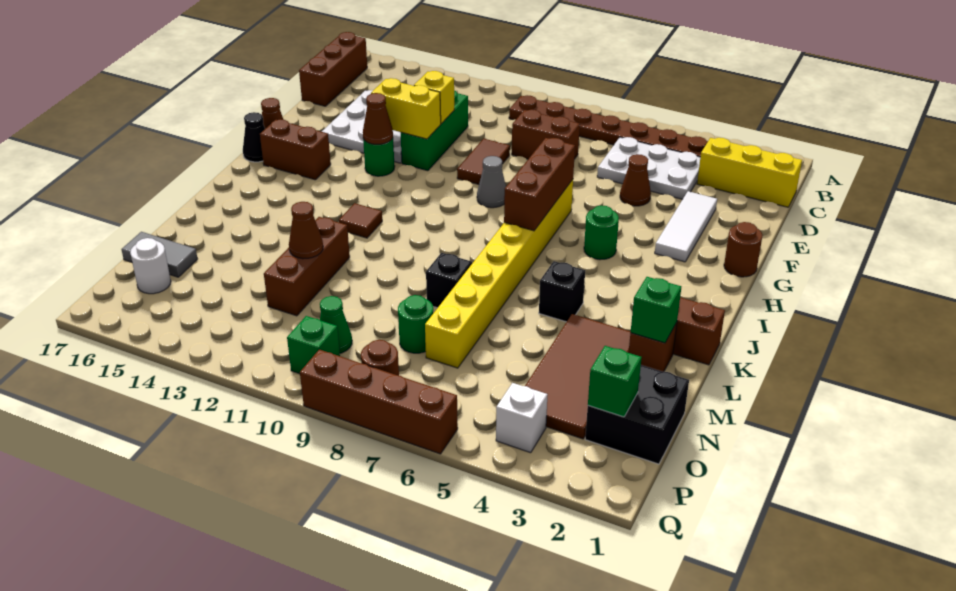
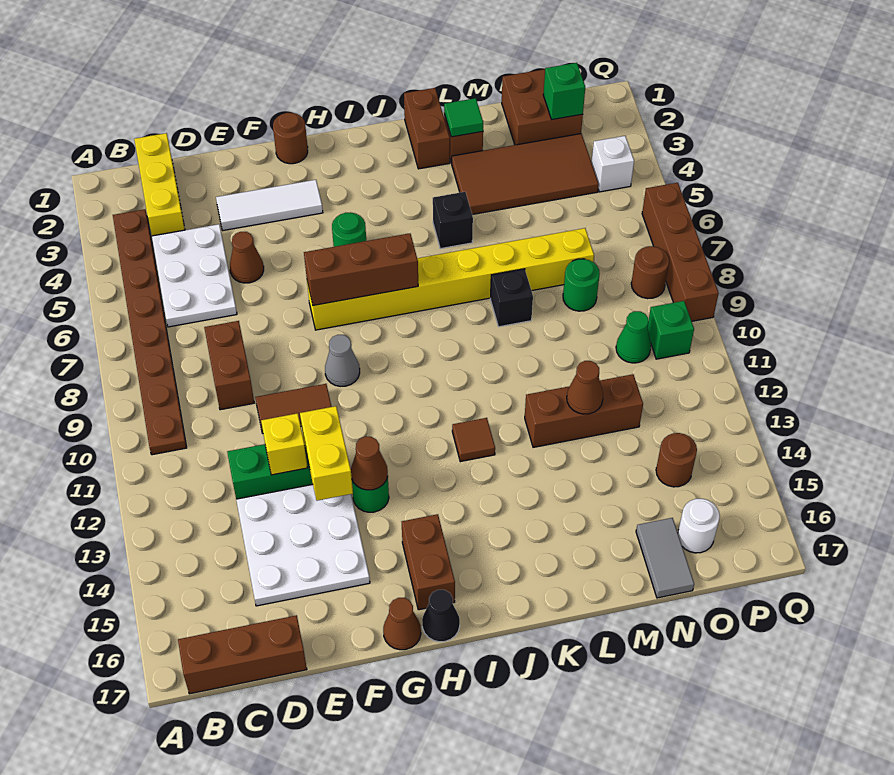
green brick L2 level 2 -> green tile L2 level 2
black brick N1:O2 level 1 -> brown brick N1:O2 level 1
none -> brown round brick O14 level 1

